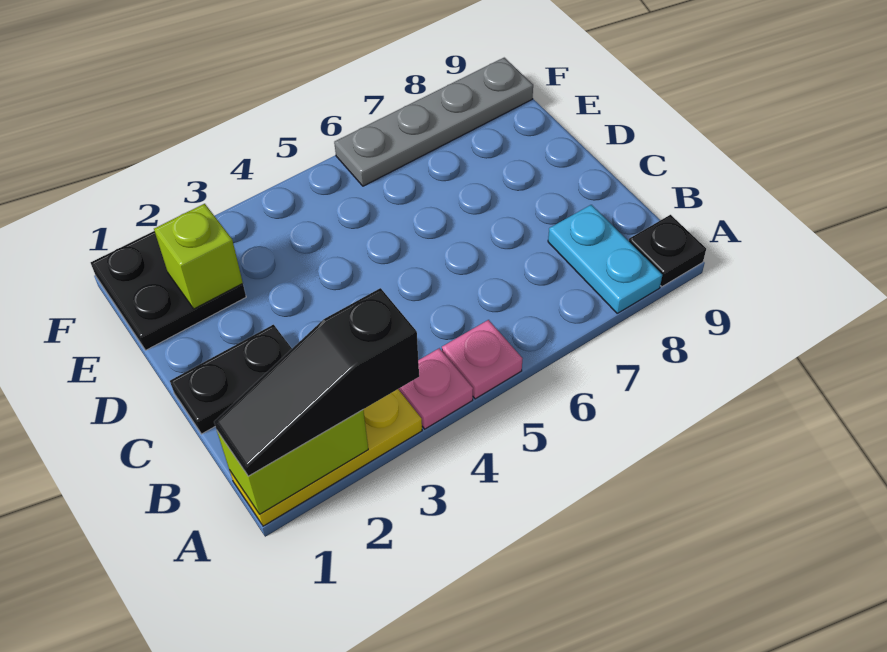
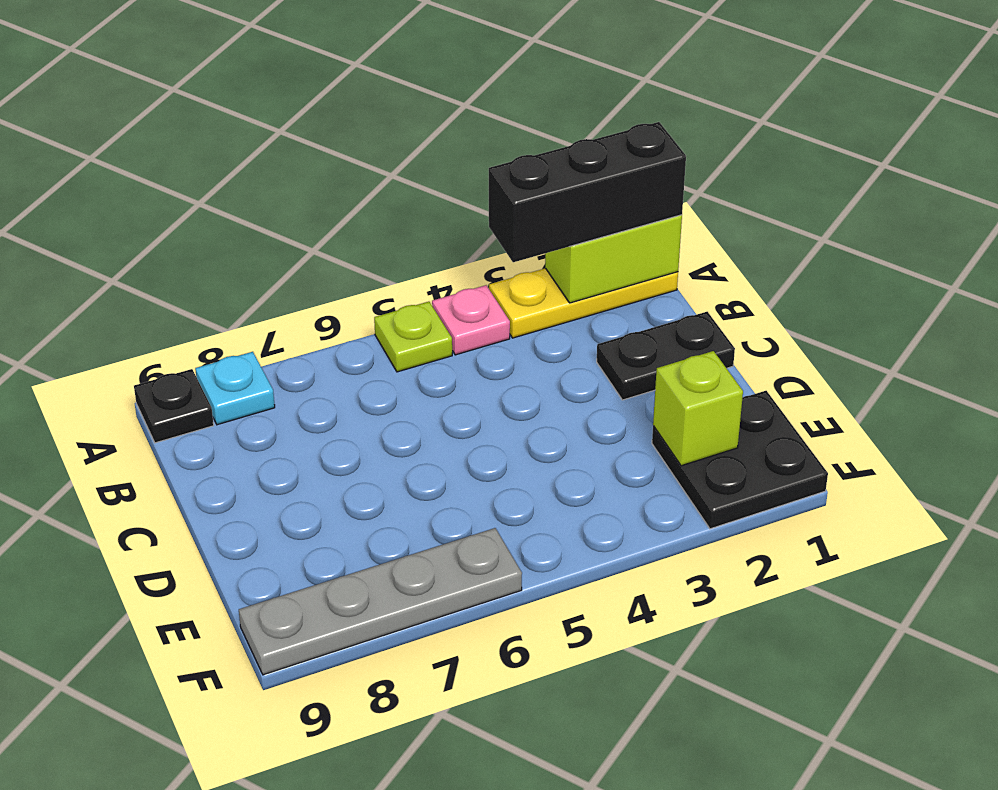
black slope A1:A3 level 3 top 3 -> black brick A1:A3 level 3
pink plate A5 level 1 -> lime plate A5 level 1
cyan plate A8:B8 level 1 -> cyan plate A8 level 1

